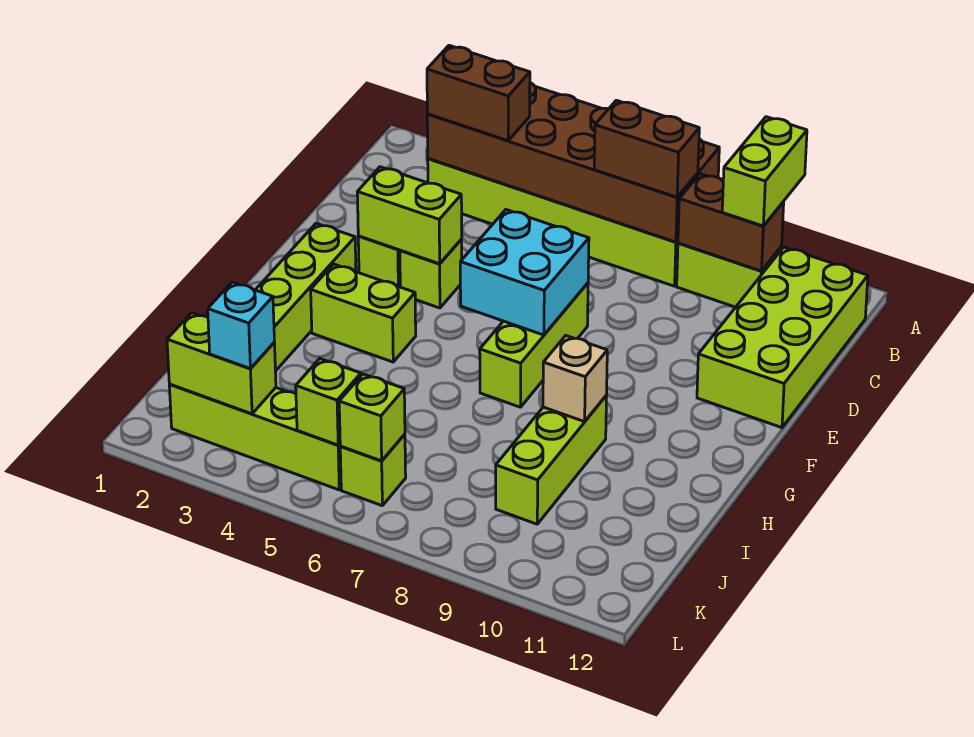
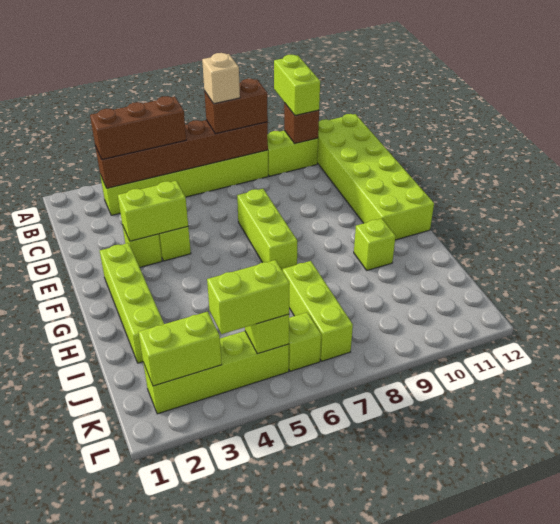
brown brick A3:B8 level 2 -> brown brick B3:B8 level 2
brown brick B3:B4 level 3 -> brown brick B3:B5 level 3
brown brick B9:B10 level 2 -> brown brick B10 level 2
lime brick B11:E12 level 1 -> lime brick B11:G12 level 1
cyan brick E6:F7 level 2 -> none
lime brick G3:G4 level 1 -> lime brick K4:K5 level 3
lime brick H9:J9 level 1 -> lime brick I7:K7 level 1
tan brick H9 level 2 -> tan brick B7 level 4
cyan brick K3 level 3 -> none
lime brick K6 level 2 -> lime brick H10 level 1

